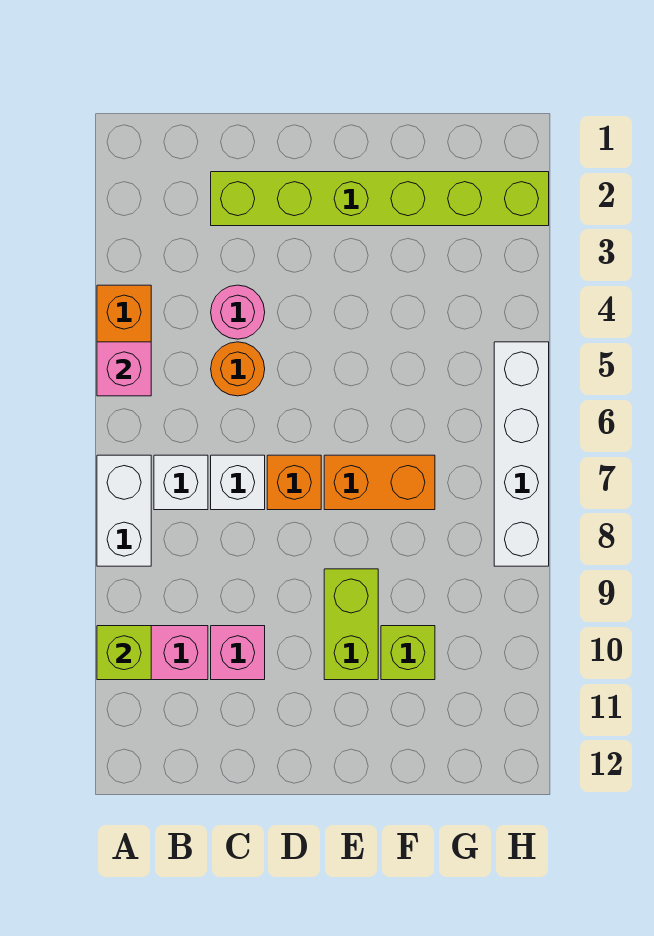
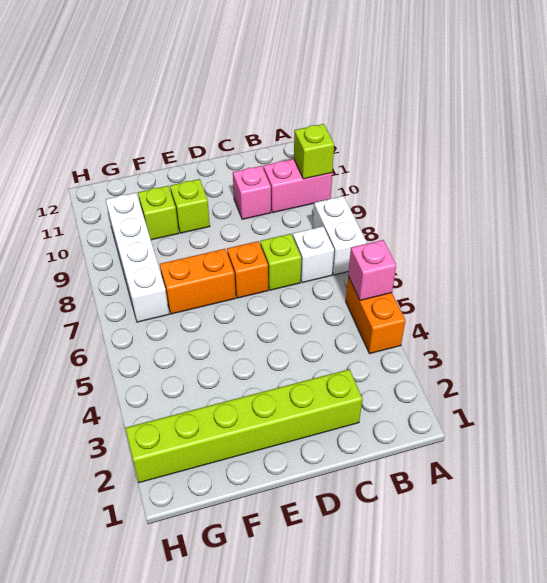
pink round brick C4 level 1 -> none
orange round brick C5 level 1 -> none
white brick C7 level 1 -> lime brick C7 level 1
lime brick E9:E10 level 1 -> lime brick E10 level 1
white brick H5:H8 level 1 -> white brick G7:G10 level 1

